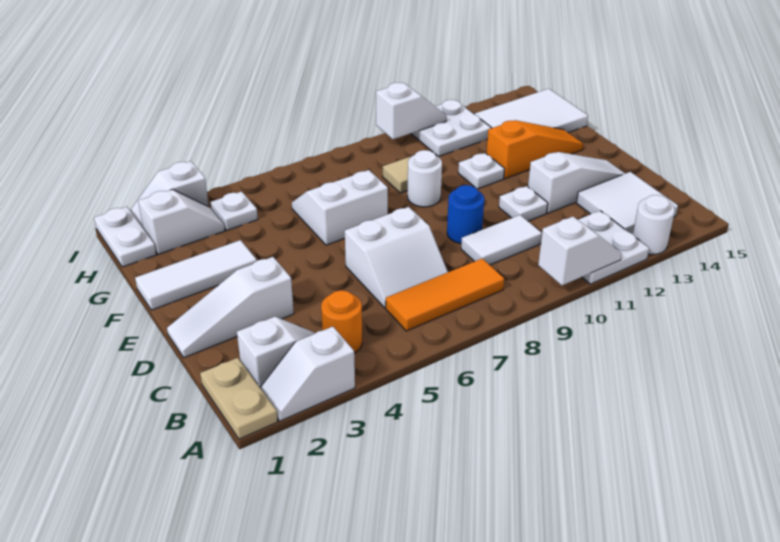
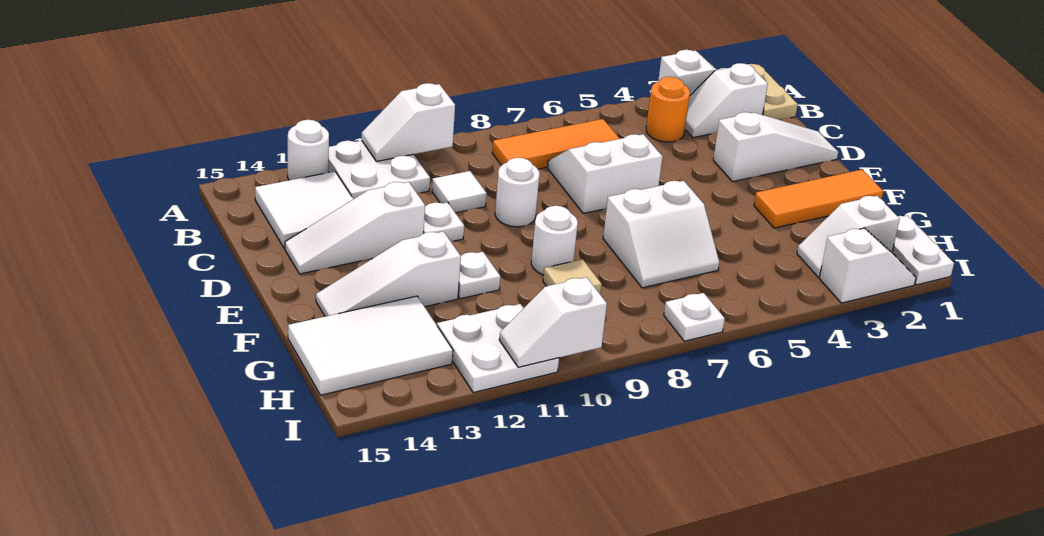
white tile C9:C10 level 1 -> white tile C10 level 1
blue round brick D9 level 1 -> white round brick D9 level 1
white tile F1:F3 level 1 -> orange tile F1:F3 level 1
orange slope F12:F14 level 1 top 12 -> white slope F12:F14 level 1 top 12
white plate H4 level 1 -> white plate I7 level 1

